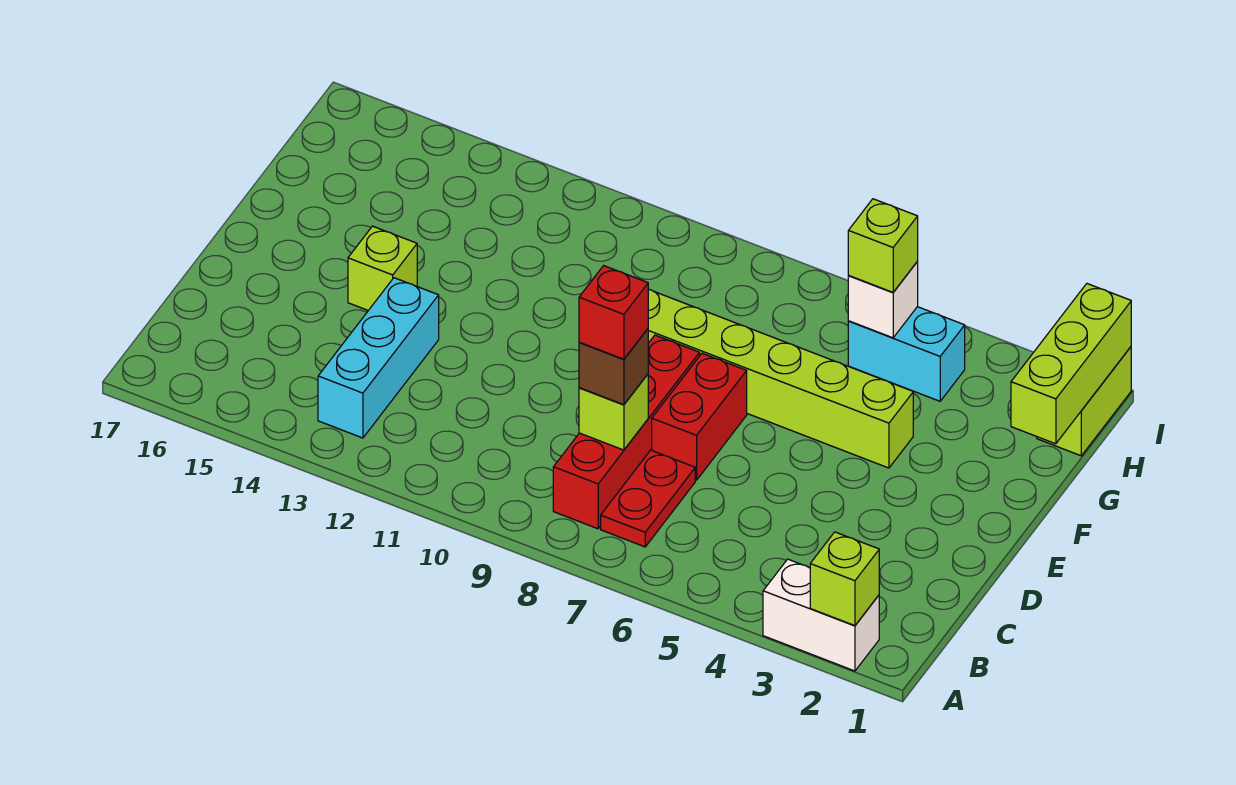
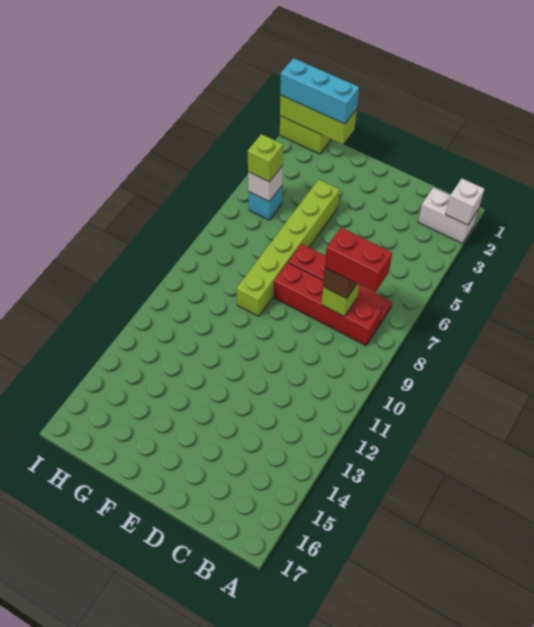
white brick A2:A3 level 1 -> white brick A2:B2 level 1
lime brick A2 level 2 -> white brick A2 level 2
cyan brick B13:D13 level 1 -> cyan brick G1:I1 level 3
red brick C8 level 4 -> red brick B8:C8 level 4
lime brick E14 level 1 -> none
cyan brick H4:H5 level 1 -> cyan brick H5 level 1

